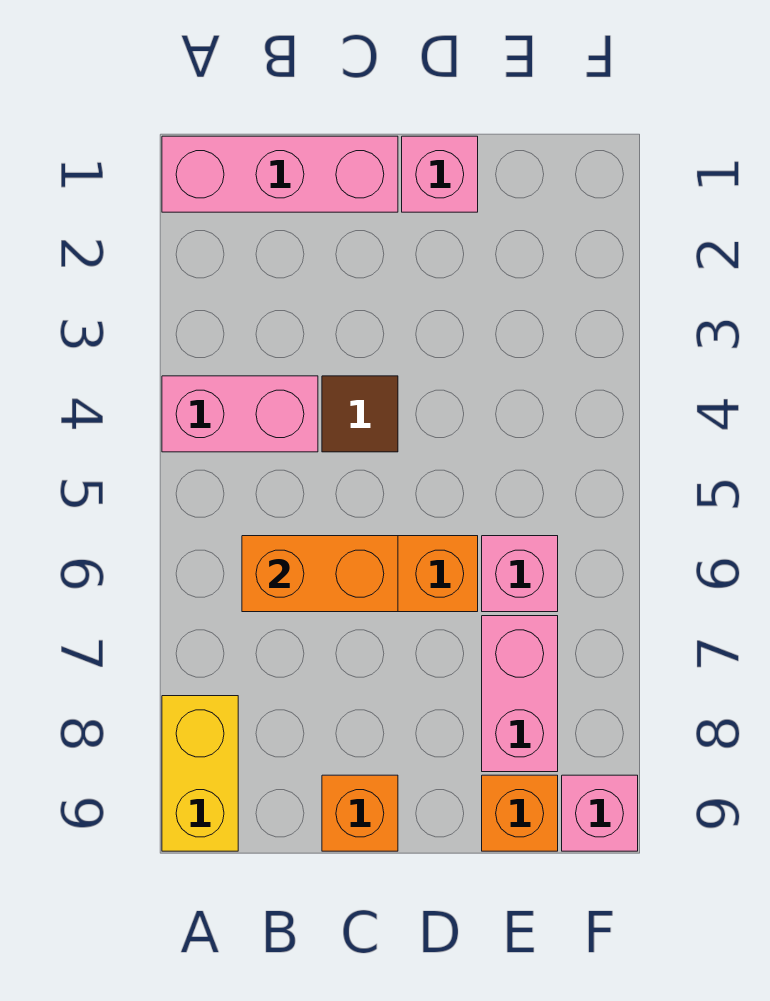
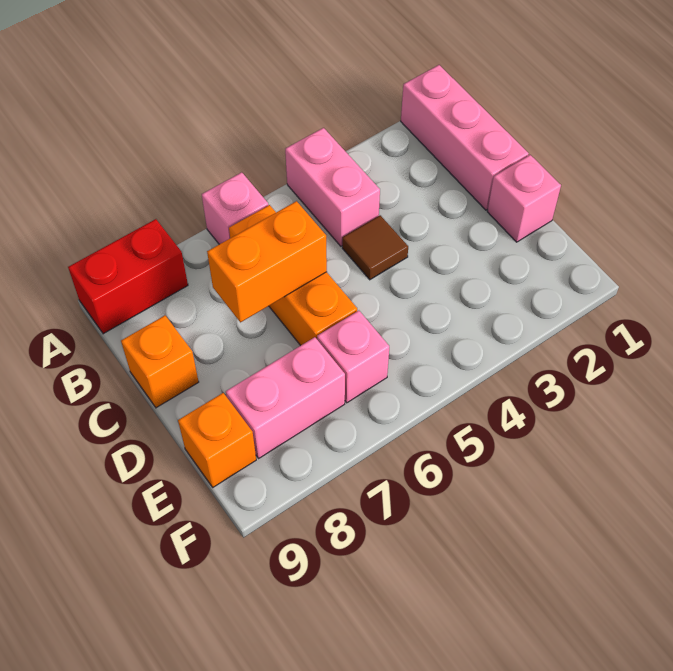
yellow brick A8:A9 level 1 -> red brick A8:A9 level 1
orange brick B6:C6 level 2 -> orange brick C6:C7 level 2
pink brick F9 level 1 -> pink brick A6 level 1

